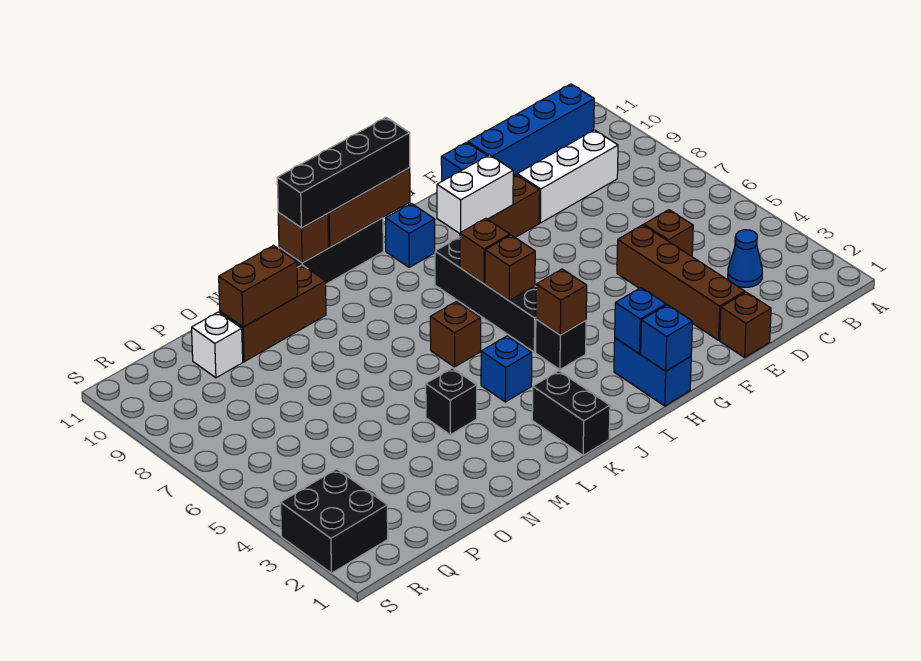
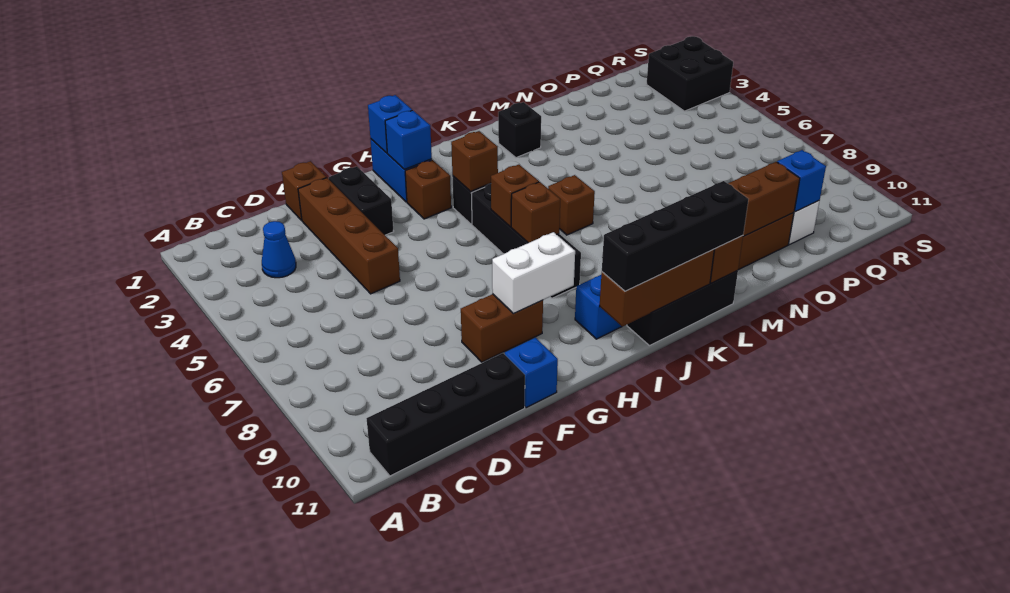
blue brick B11:E11 level 1 -> black brick B11:E11 level 1
white brick C9:E9 level 1 -> none
brown brick D5 level 1 -> brown brick H3 level 1
black brick K1:K2 level 1 -> black brick F2:F3 level 1
blue brick K4 level 1 -> blue brick P10 level 2
black brick M4 level 1 -> black brick L2 level 1

